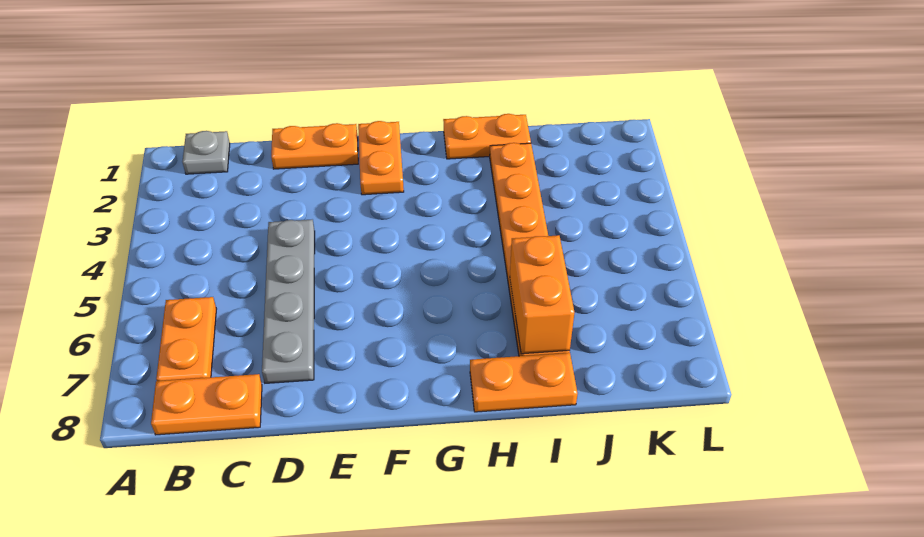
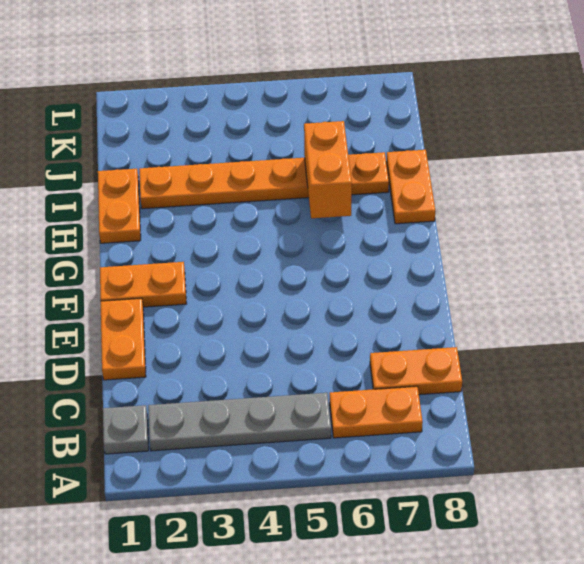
orange plate B8:C8 level 1 -> orange plate C7:C8 level 1
grey plate D4:D7 level 1 -> grey plate B2:B5 level 1
orange brick I6:I7 level 2 -> orange brick H6:I6 level 2

